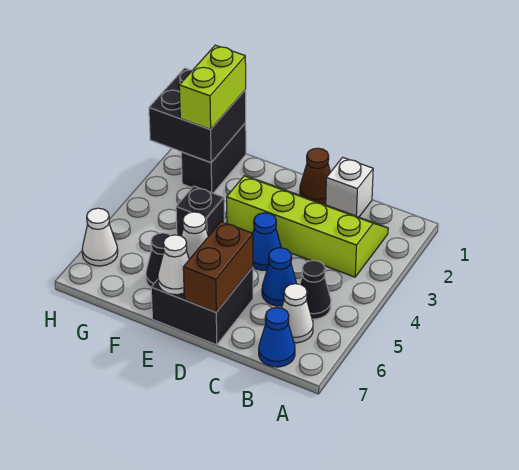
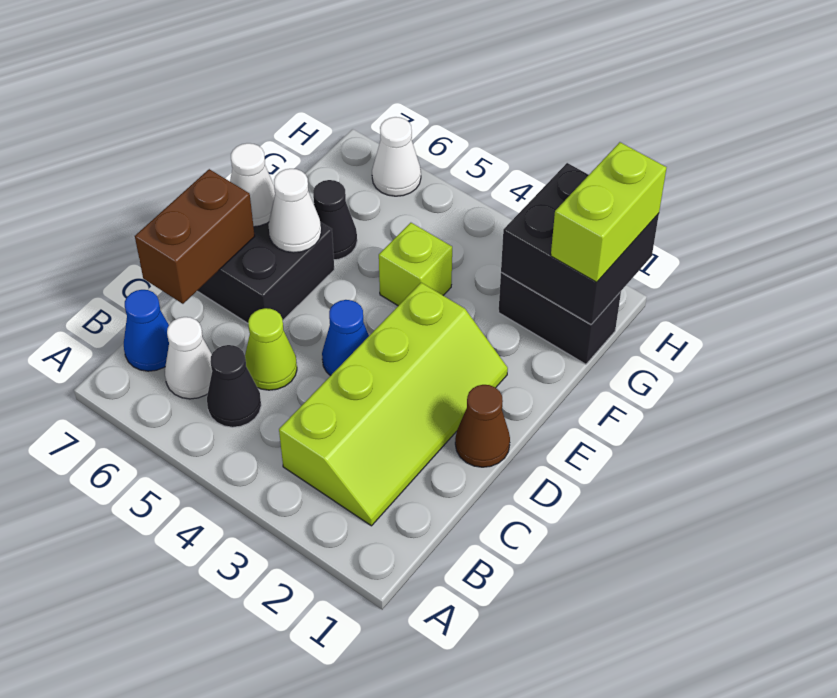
white brick C1 level 1 -> none
blue cone C5 level 1 -> lime cone C5 level 1
brown brick D6:D7 level 2 -> brown brick C7:D7 level 2
black brick F4 level 1 -> lime brick F4 level 1
lime brick G1:G2 level 3 -> lime brick G1:H1 level 3

